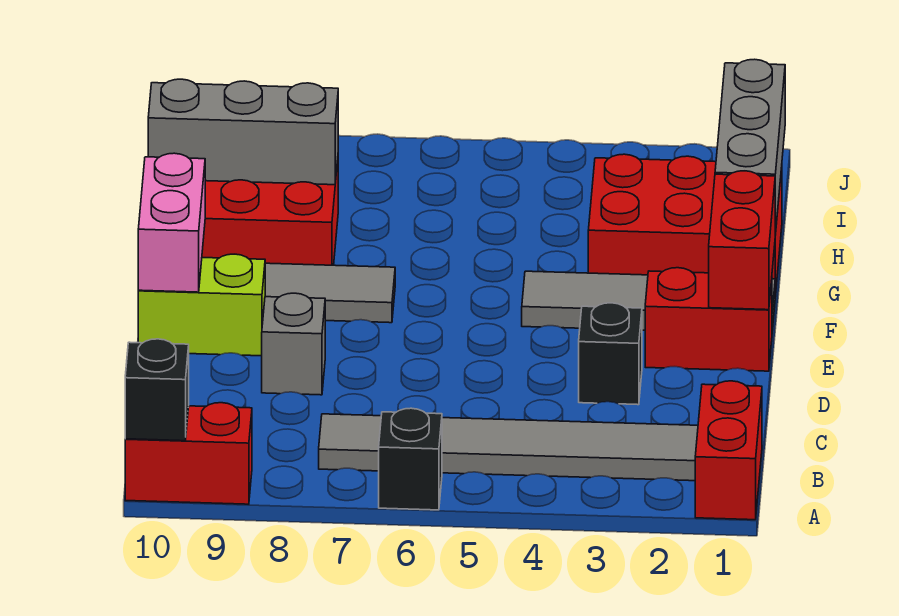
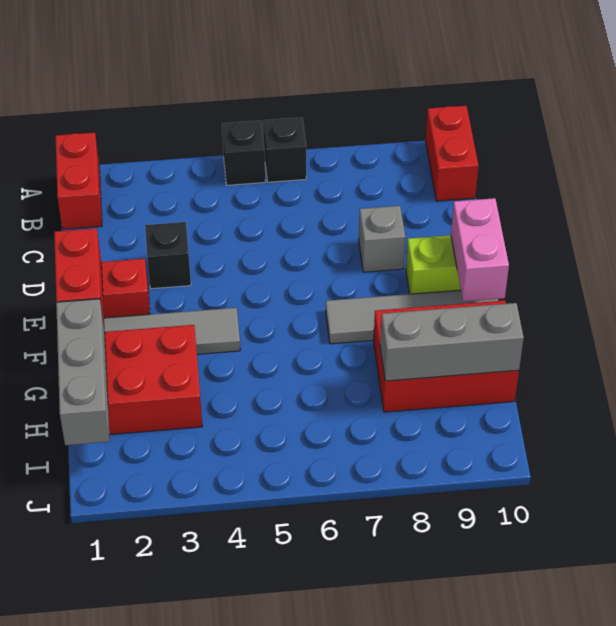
red brick A9:A10 level 1 -> red brick A10:B10 level 1
black brick A10 level 2 -> black brick A5 level 1
grey tile B2:B7 level 1 -> none

